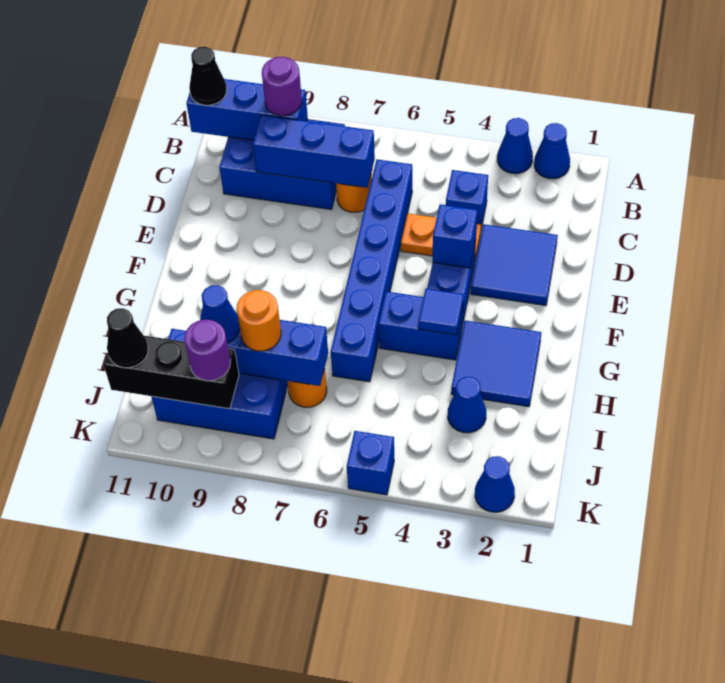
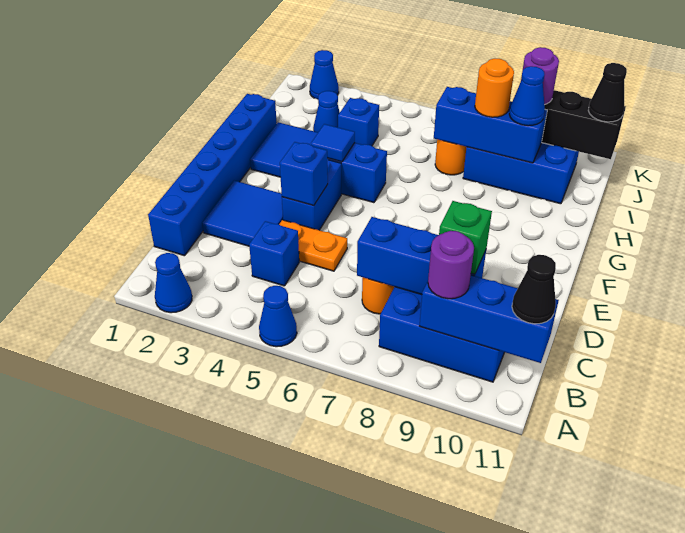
blue cone A3 level 1 -> blue cone A5 level 1
blue brick C6:H6 level 1 -> blue brick C1:H1 level 1
none -> green brick C9 level 3
blue brick K5 level 1 -> blue brick I4 level 1

